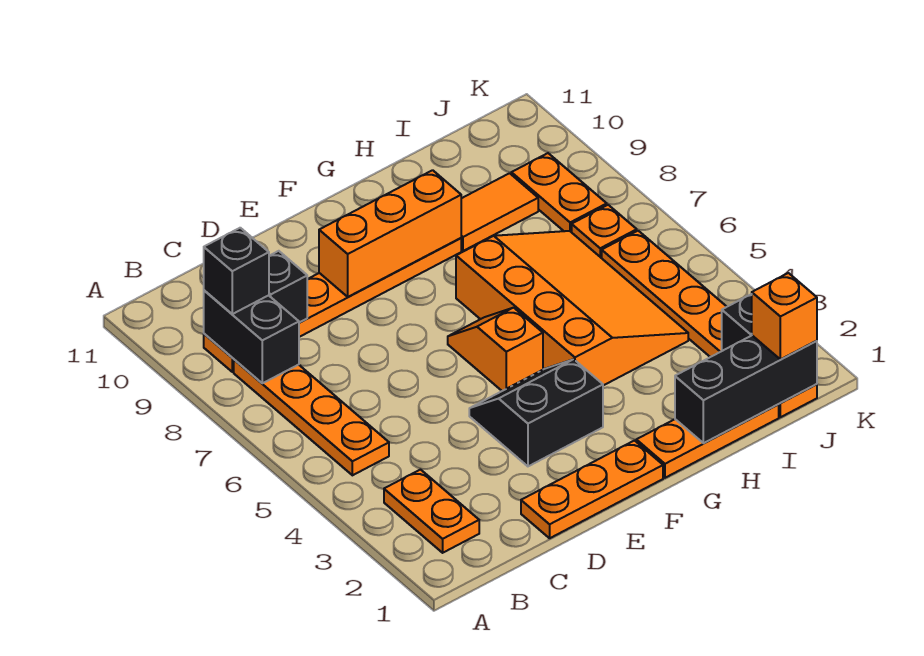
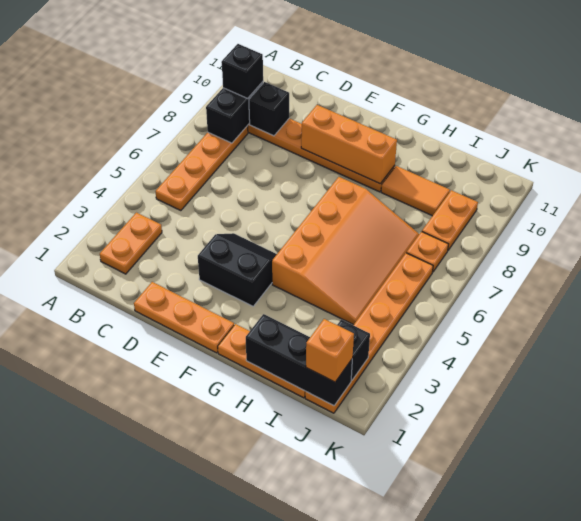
orange slope F5:F6 level 1 top 5 -> none

